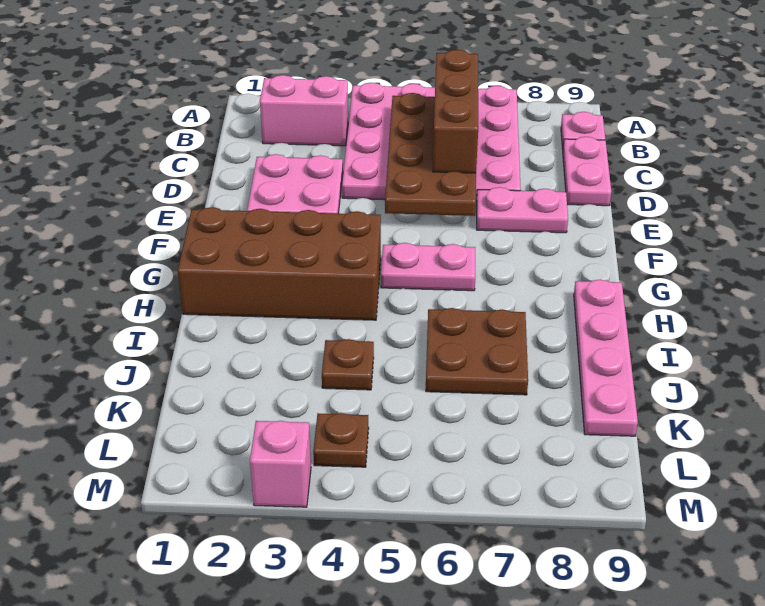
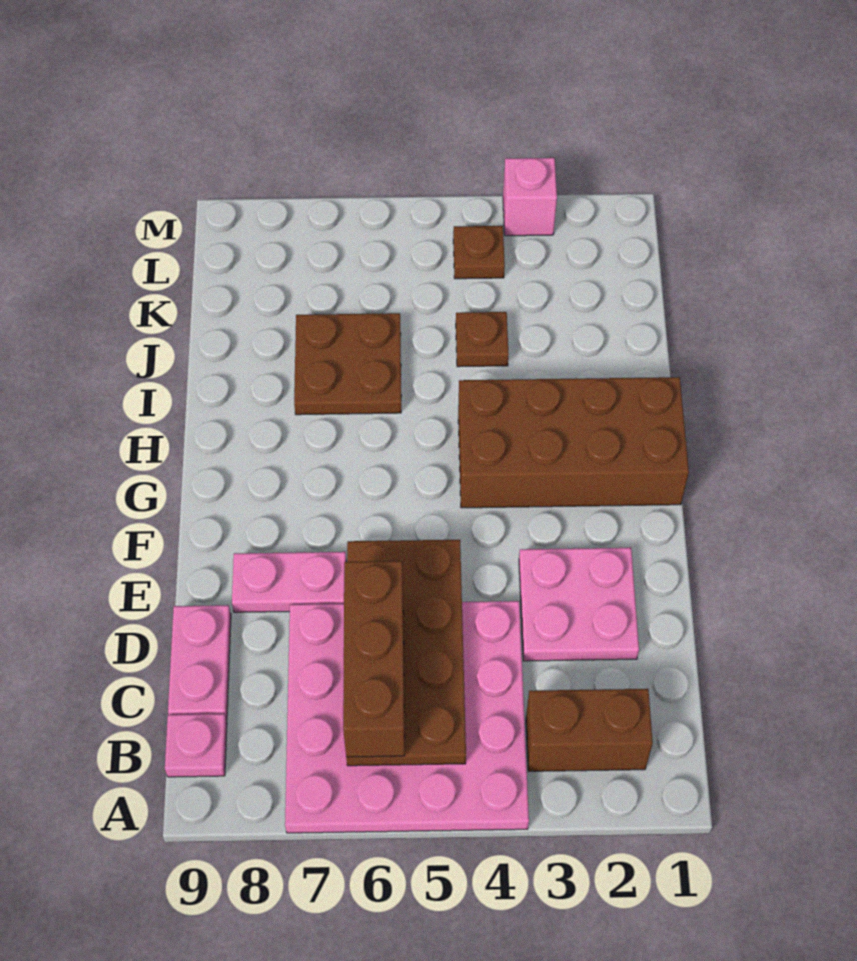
pink brick B2:B3 level 1 -> brown brick B2:B3 level 1
pink plate G5:G6 level 1 -> none
pink plate H9:K9 level 1 -> none

